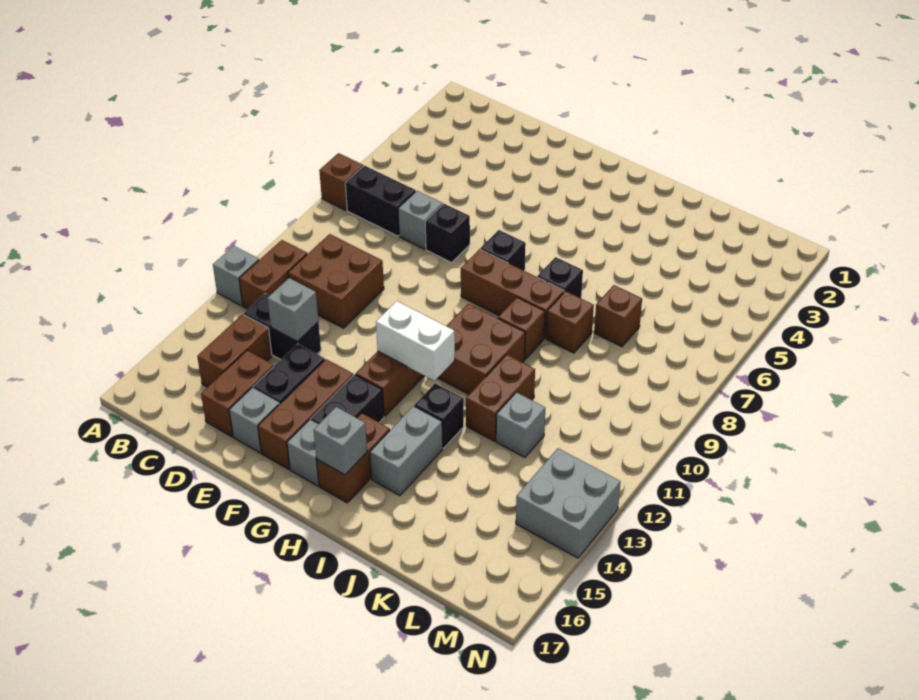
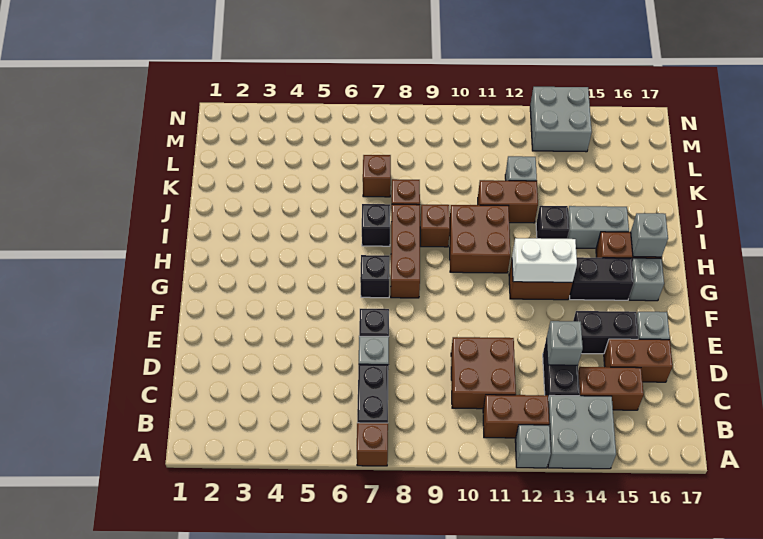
none -> grey brick A13:B14 level 1
brown brick F14:F16 level 1 -> none
white brick G12:H12 level 2 -> white brick G12:G13 level 2

